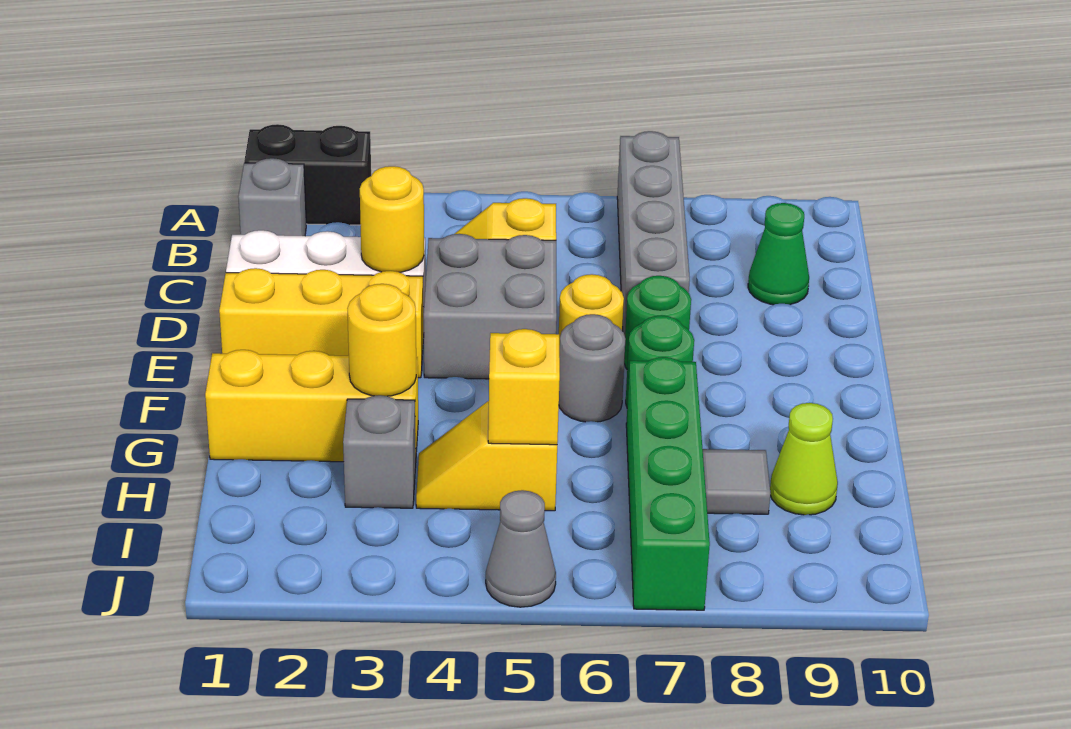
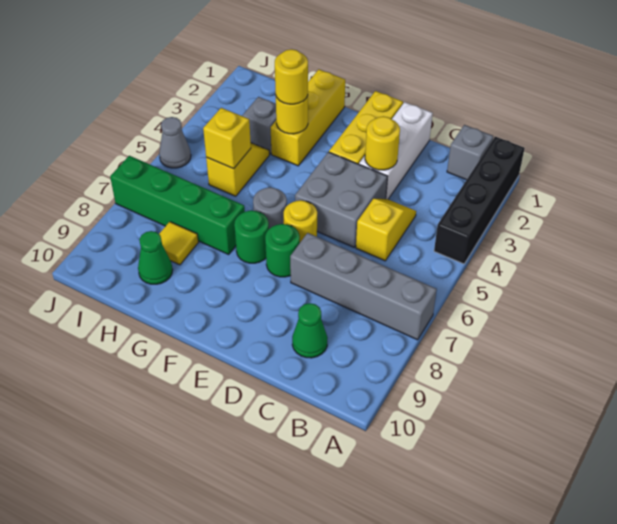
black brick A1:A2 level 1 -> black brick A1:A4 level 1
none -> yellow round brick G3 level 3
grey tile H8 level 1 -> yellow tile H8 level 1
lime cone H9 level 1 -> green cone H9 level 1

